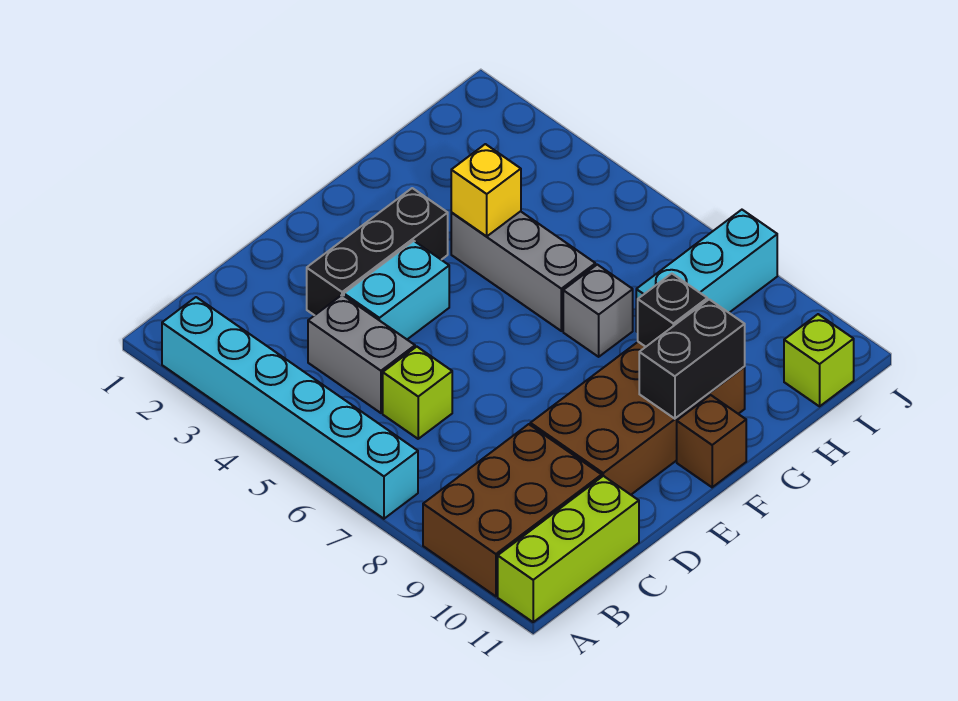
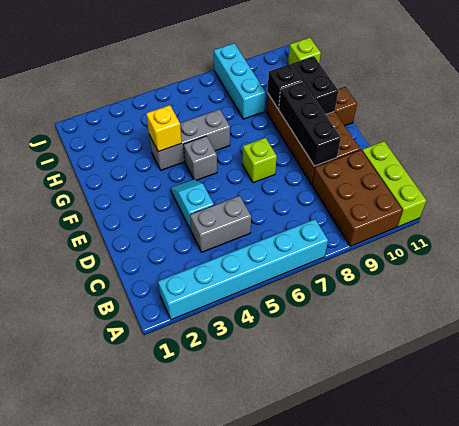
lime brick C6 level 1 -> lime brick E7 level 1
black brick D3:F3 level 1 -> black brick D9:F9 level 2
cyan brick D4:E4 level 1 -> cyan slope D4:E4 level 1 top D
grey brick G7 level 1 -> grey brick F5 level 1

